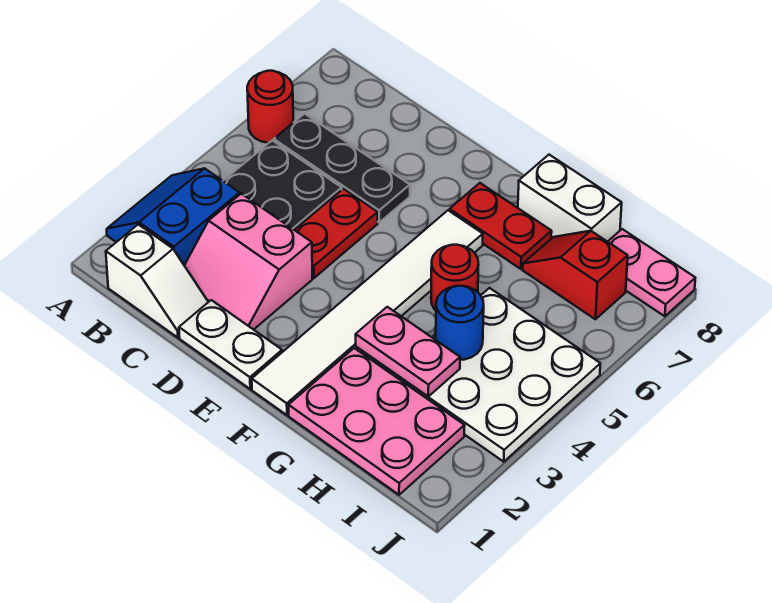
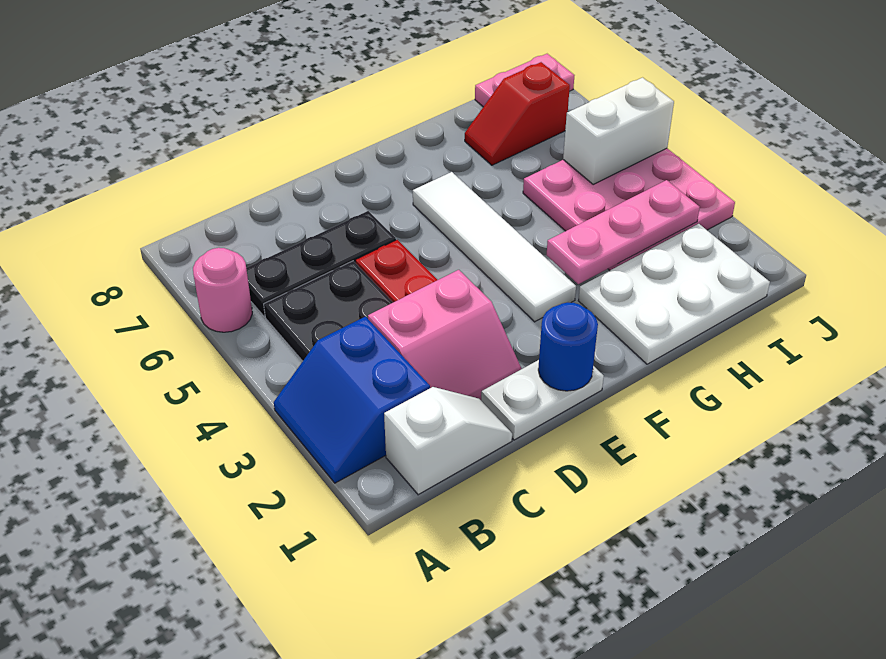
red round brick A6 level 1 -> pink round brick A6 level 1
white tile F1:F6 level 1 -> white tile F3:F6 level 1
red plate F7:G7 level 1 -> none
pink plate G1:I2 level 1 -> white plate G1:I2 level 1
pink plate G3:H3 level 2 -> pink plate G3:I3 level 2
red round brick G5 level 1 -> none
white brick G8:H8 level 1 -> white brick I5:J5 level 2
white plate H3:J5 level 1 -> pink plate H3:J5 level 1
blue round brick H4 level 2 -> blue round brick E1 level 2

